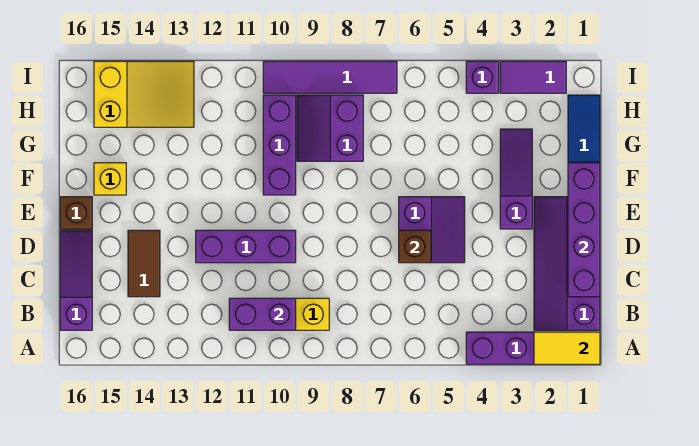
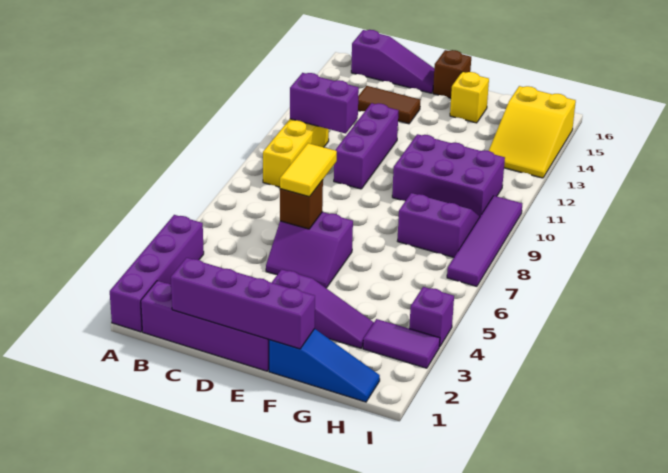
yellow tile A1:A2 level 2 -> yellow tile D6:D7 level 3
purple brick B10:B11 level 2 -> purple brick B11:C11 level 2
purple brick F10:H10 level 1 -> purple brick F10:H11 level 1
purple tile I2:I3 level 1 -> purple tile H3:I3 level 1

